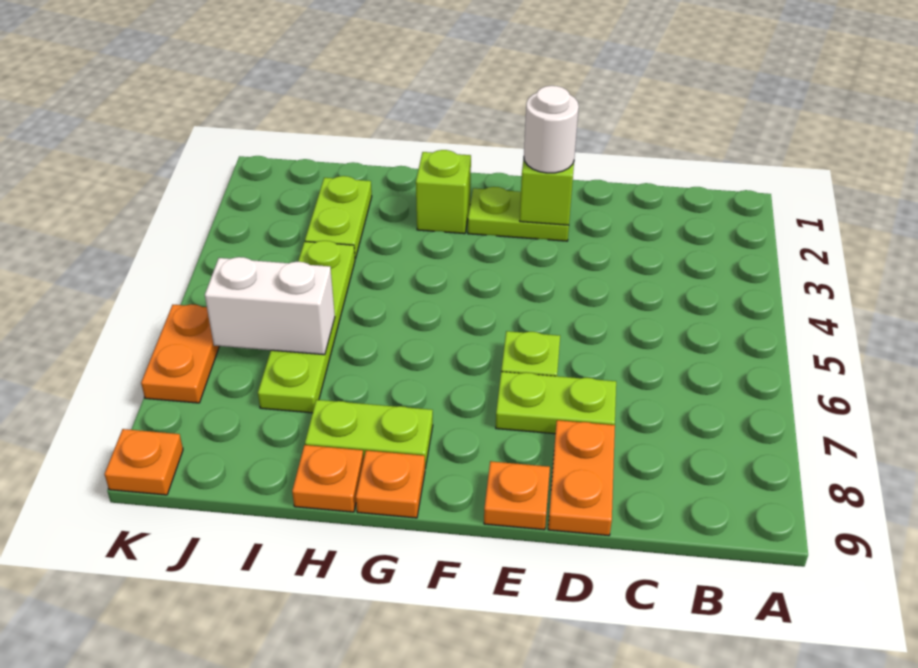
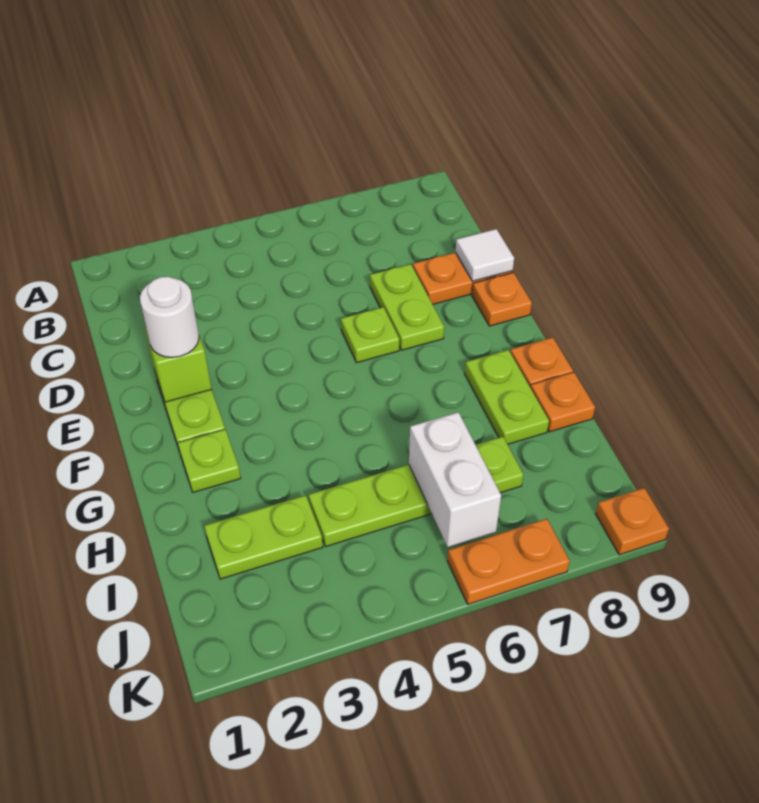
none -> white tile D9 level 2
lime brick G2 level 1 -> lime plate G2 level 1

